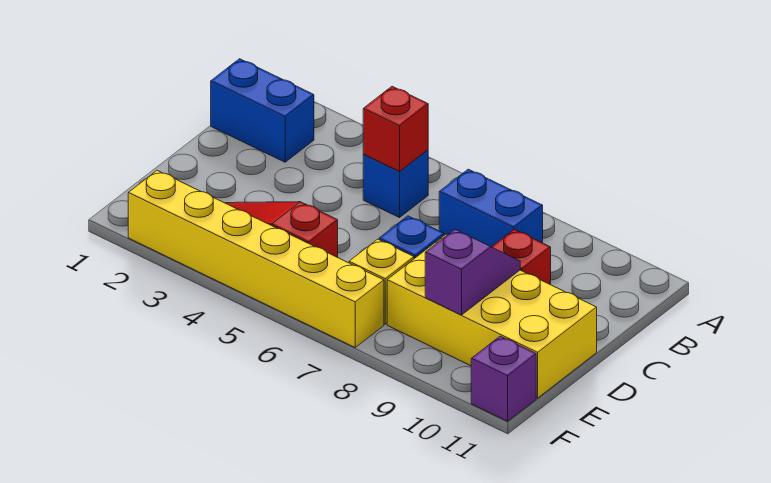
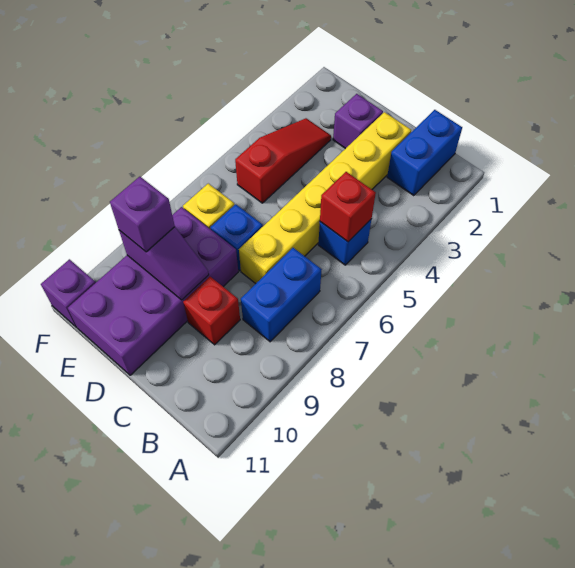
none -> purple brick D2 level 1
yellow brick D8:E11 level 1 -> purple brick D8:E11 level 1
none -> purple brick E9 level 3
yellow brick F2:F7 level 1 -> yellow brick C2:C7 level 1

